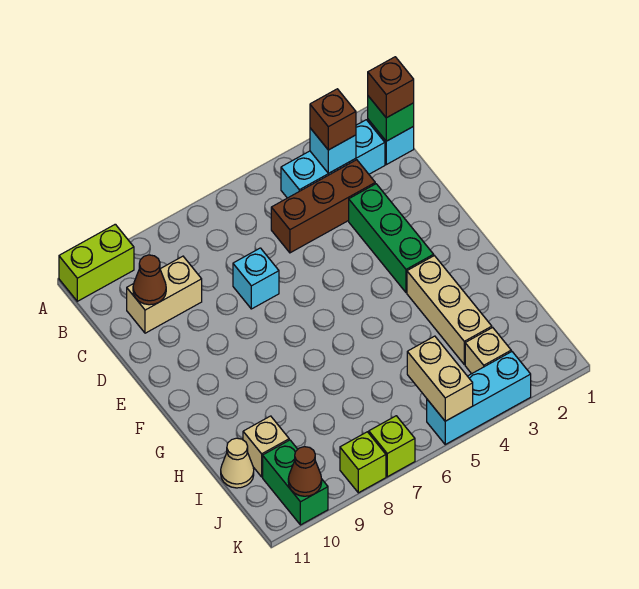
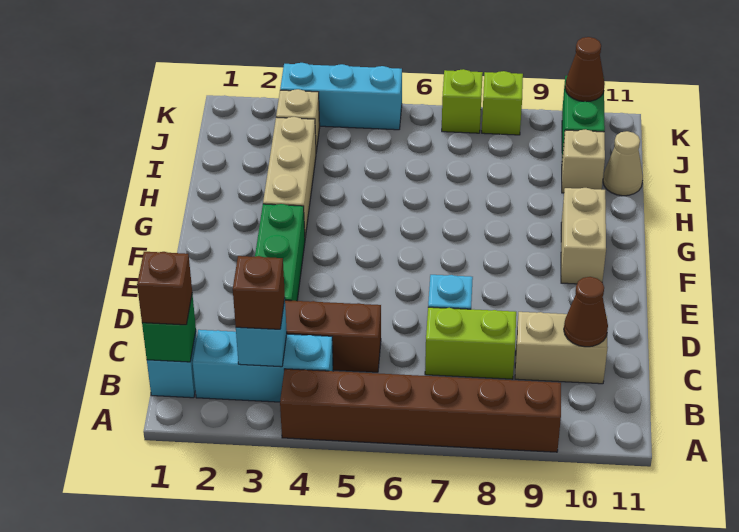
none -> brown brick A4:A9 level 1
lime brick A10:A11 level 1 -> lime brick C7:C8 level 1
tan brick J5:K5 level 2 -> tan brick F10:G10 level 1

